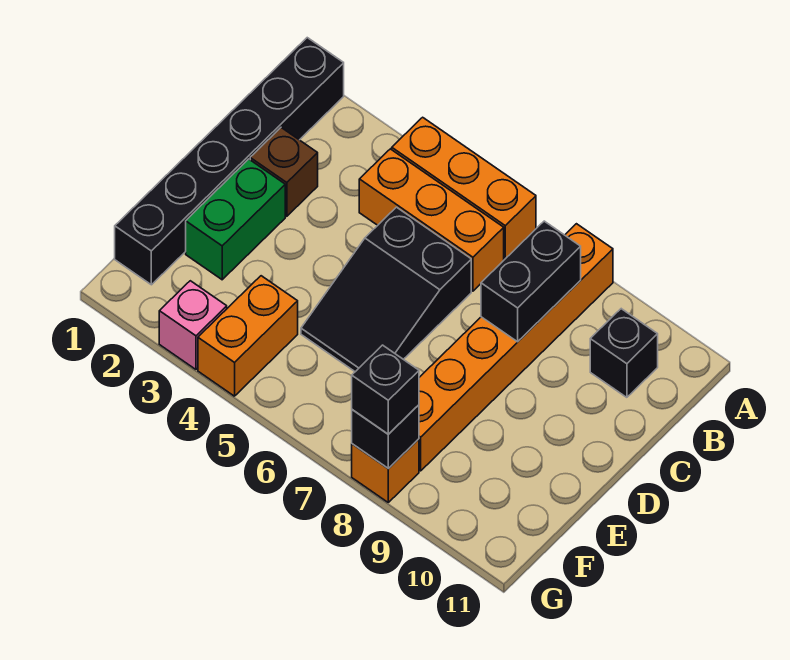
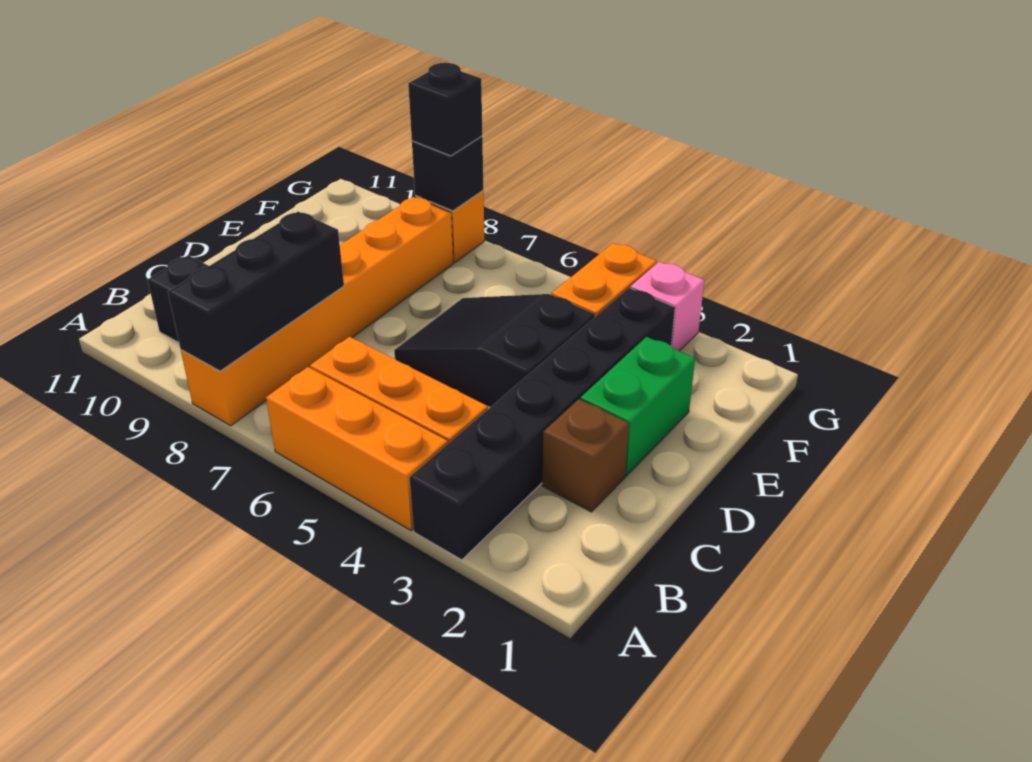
black brick A1:F1 level 1 -> black brick A3:F3 level 1
black brick B8:C8 level 2 -> black brick A8:C8 level 2
black slope C5:E6 level 1 top C -> black slope D4:E6 level 1 top 4

